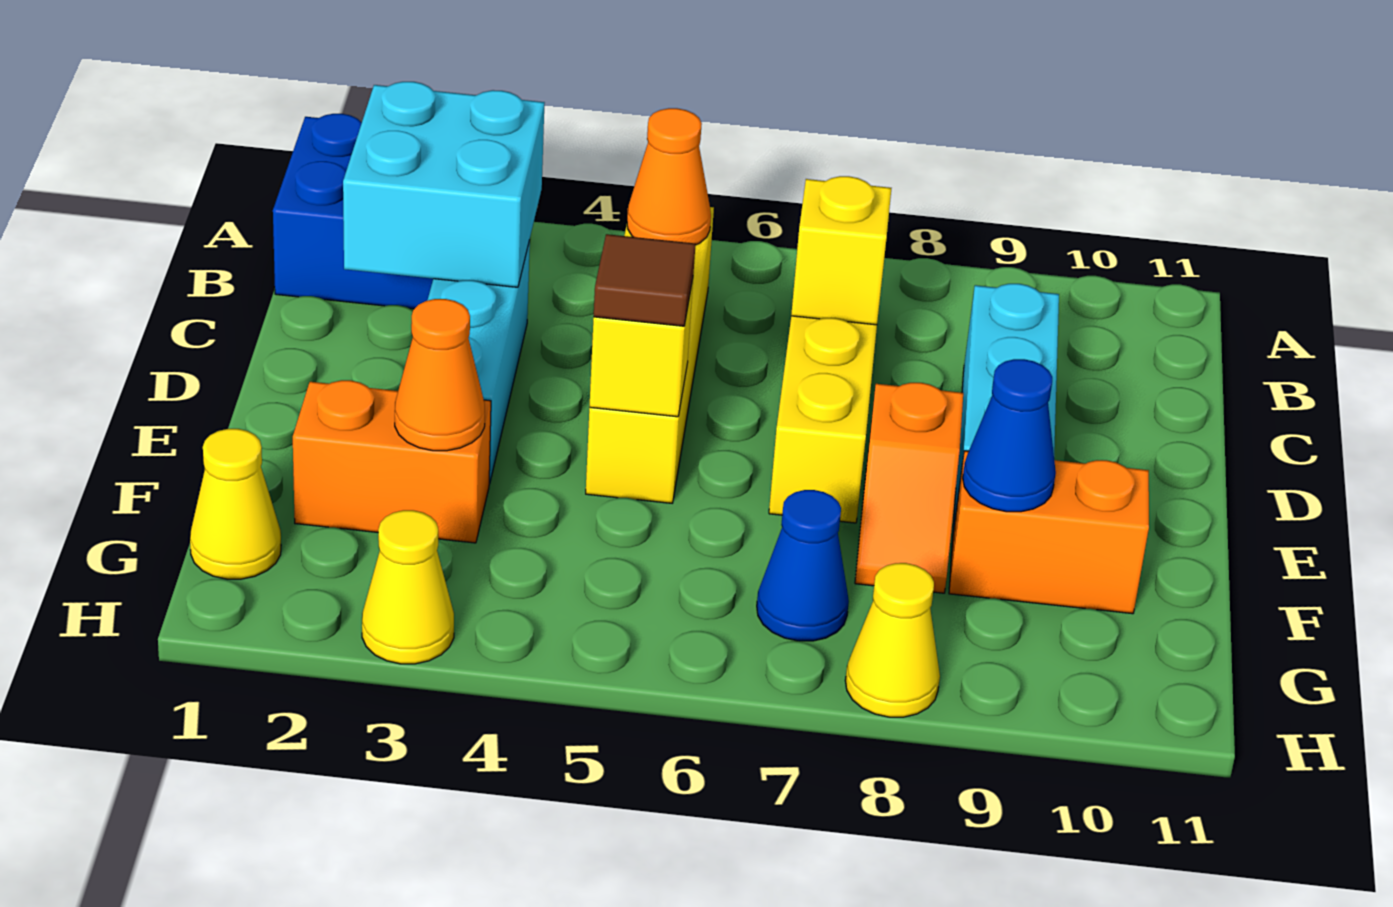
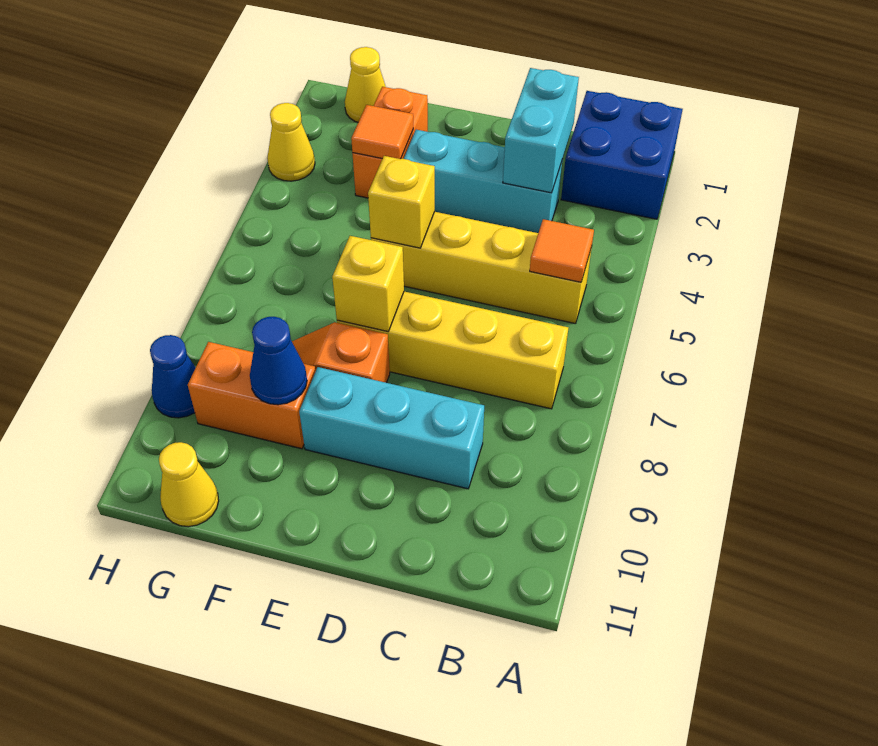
cyan brick B2:C3 level 2 -> cyan brick C2:C3 level 2
orange cone B5 level 2 -> orange tile B5 level 2
yellow brick C7 level 2 -> yellow brick E7 level 2
brown tile E5 level 3 -> none
orange cone F3 level 2 -> orange tile F3 level 2
orange brick F9:F10 level 1 -> orange brick F9:G9 level 1
blue cone G7 level 1 -> blue cone H9 level 1
yellow cone H8 level 1 -> yellow cone G11 level 1

